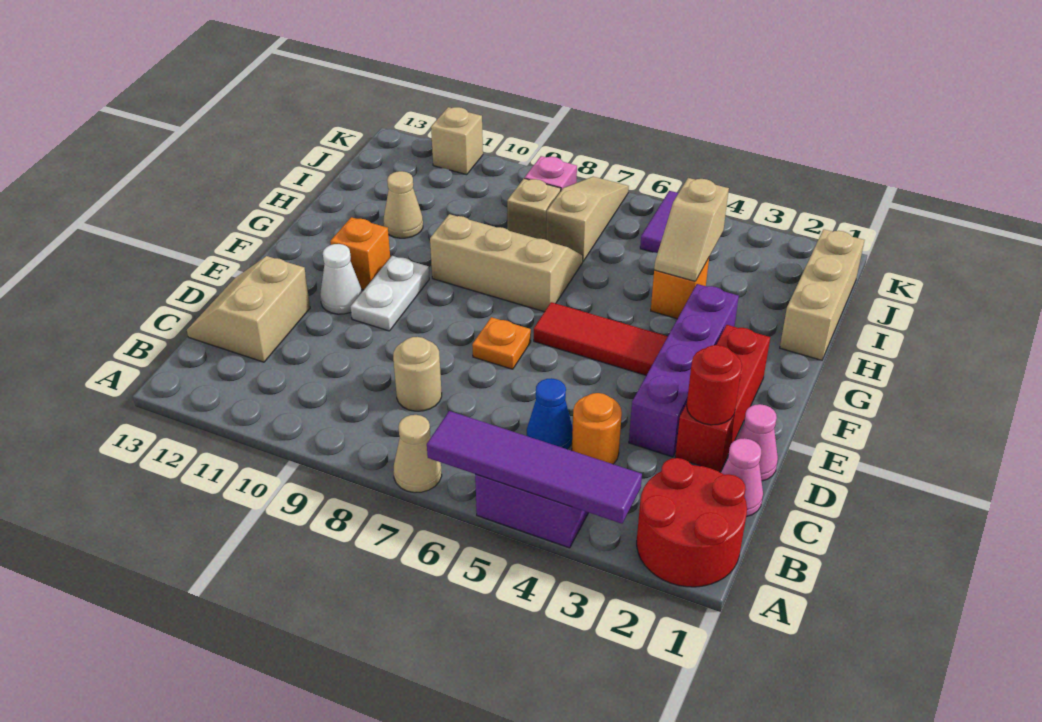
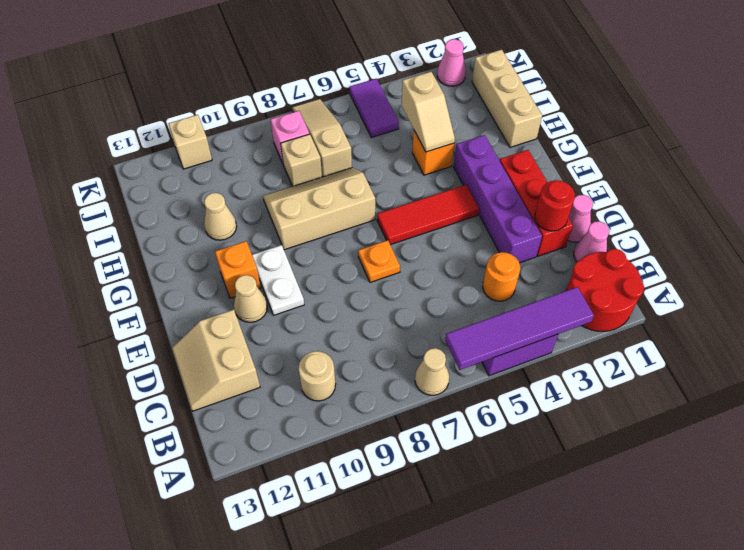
blue cone C5 level 1 -> none
tan round brick C8 level 1 -> tan round brick B10 level 1
white cone E11 level 1 -> tan cone E11 level 1
none -> pink cone K2 level 1

